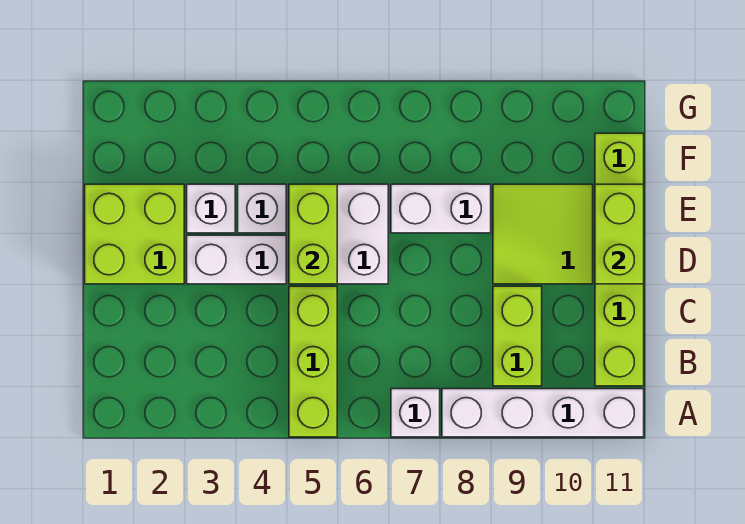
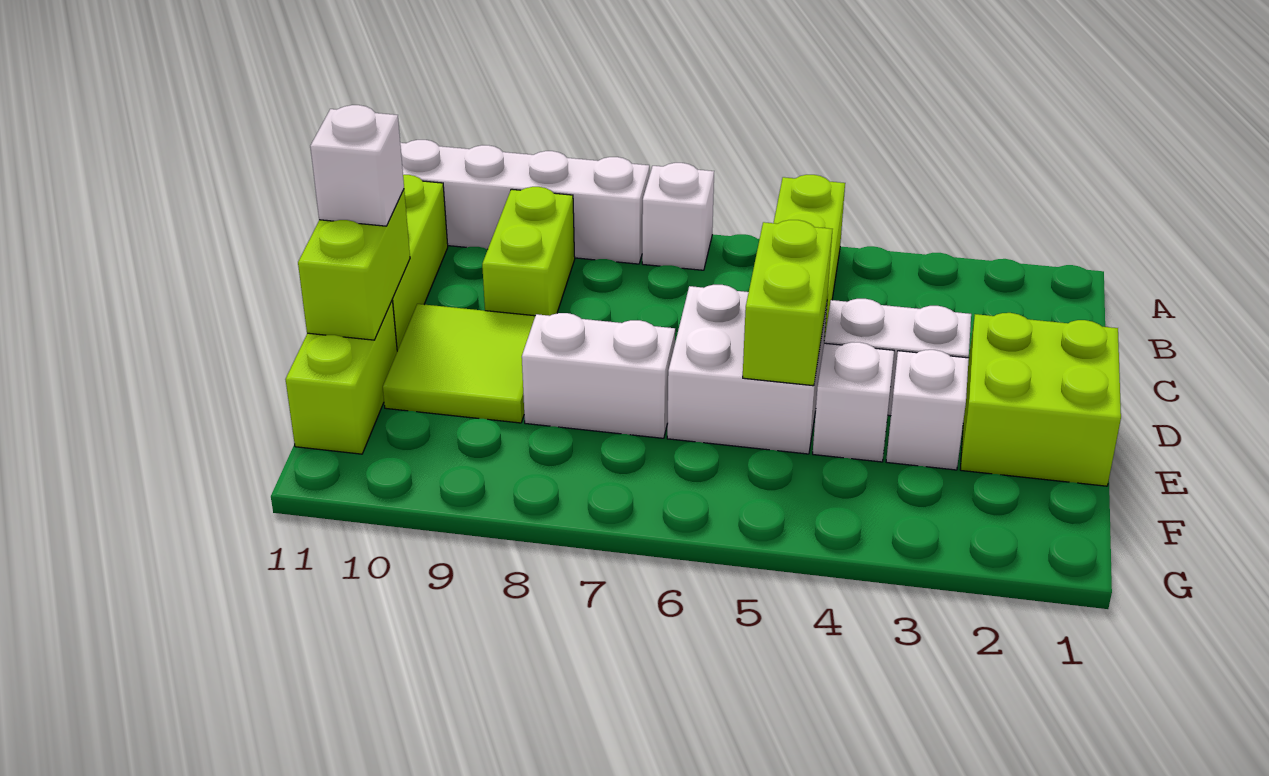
none -> white brick D11 level 3

